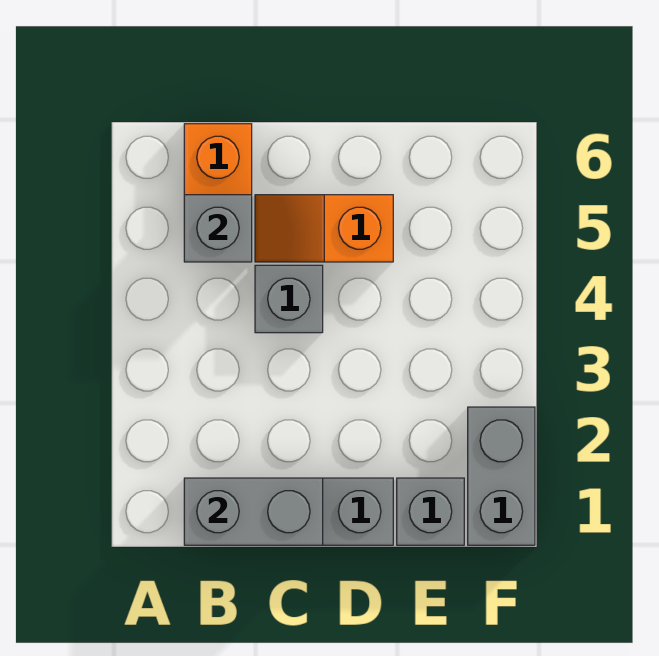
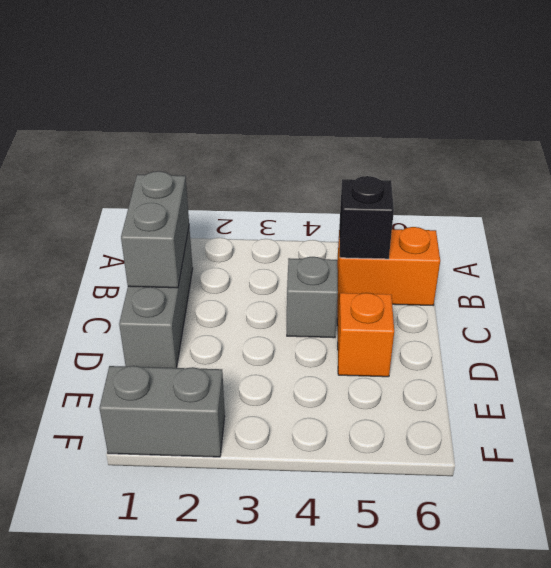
grey brick B5 level 2 -> black brick B5 level 2
grey brick E1 level 1 -> none

